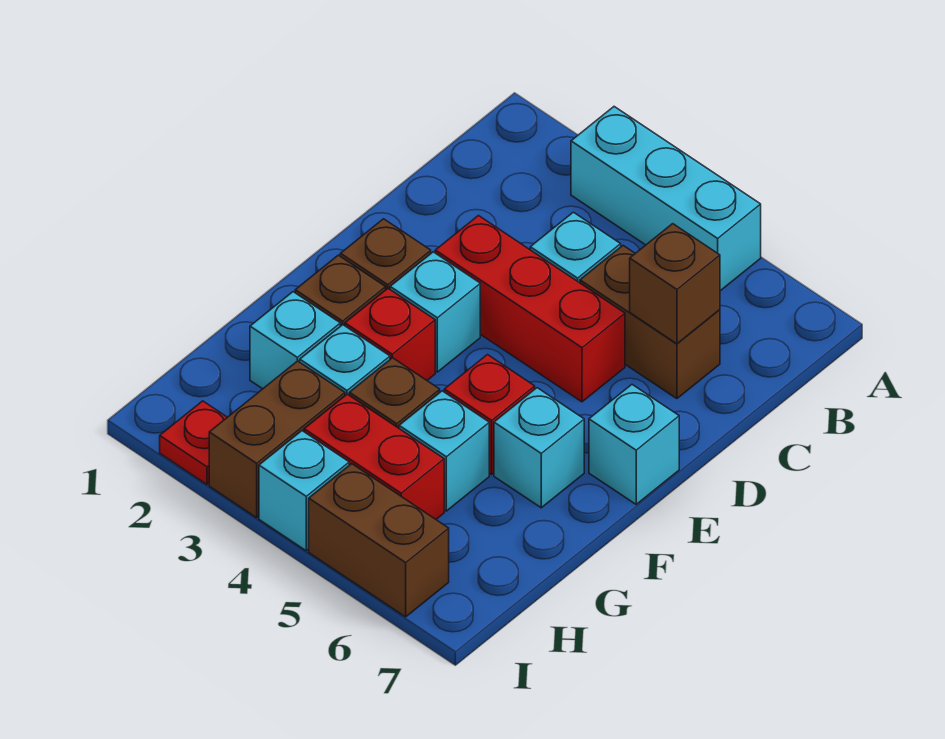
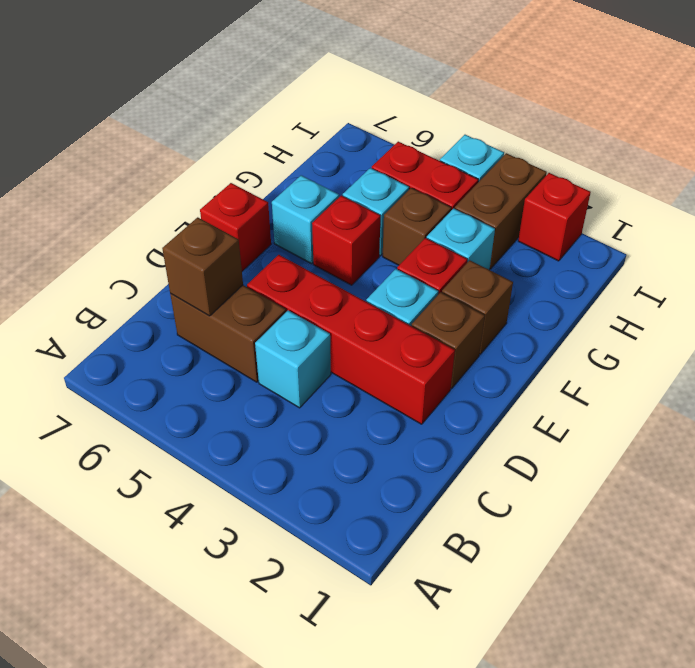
cyan brick A3:A5 level 1 -> none
red brick D3:D5 level 1 -> red brick D2:D5 level 1
cyan brick E7 level 1 -> red brick E7 level 1
cyan brick G2 level 1 -> none
red plate I2 level 1 -> red brick I2 level 1
brown brick I5:I6 level 1 -> none

